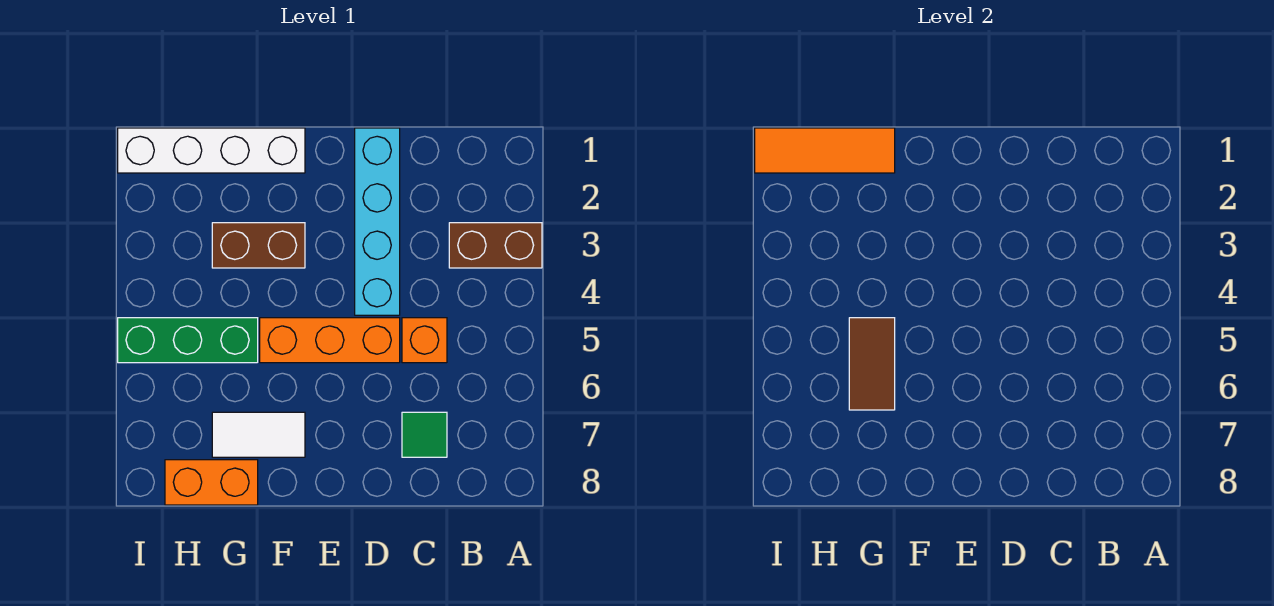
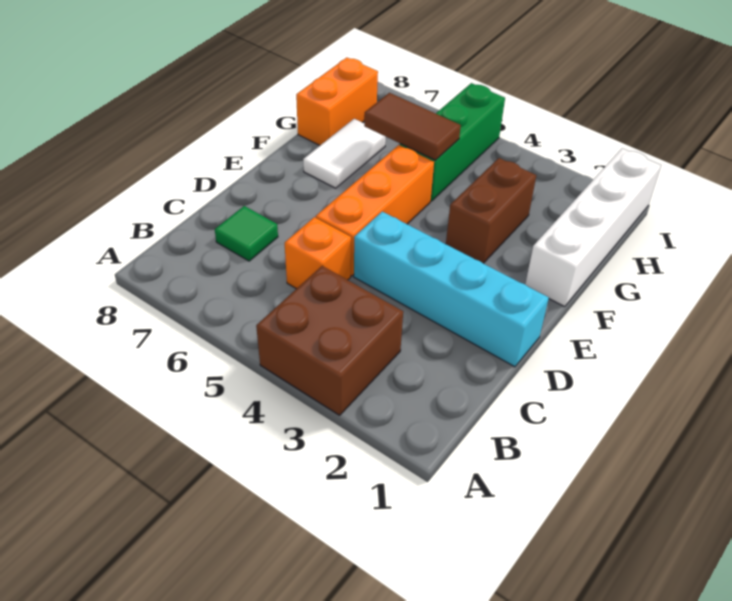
brown brick A3:B3 level 1 -> brown brick A3:B4 level 1
orange tile G1:I1 level 2 -> none

